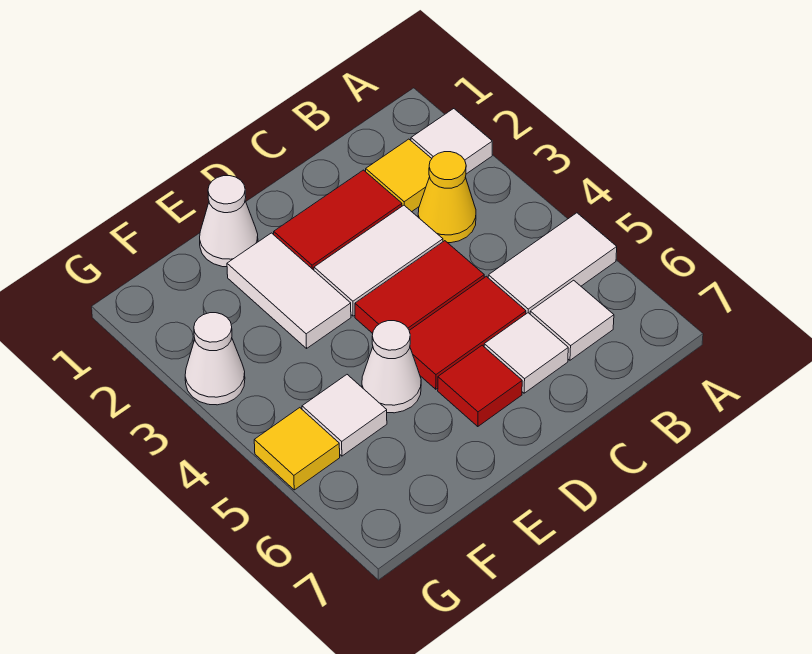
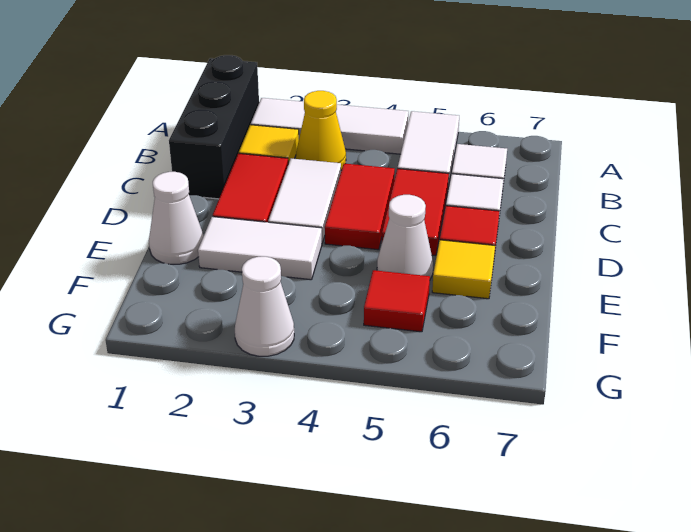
none -> black brick A1:C1 level 1
white tile A2 level 1 -> white tile A2:A4 level 1
white tile F5 level 1 -> red tile F5 level 1
yellow tile G5 level 1 -> yellow tile E6 level 1

